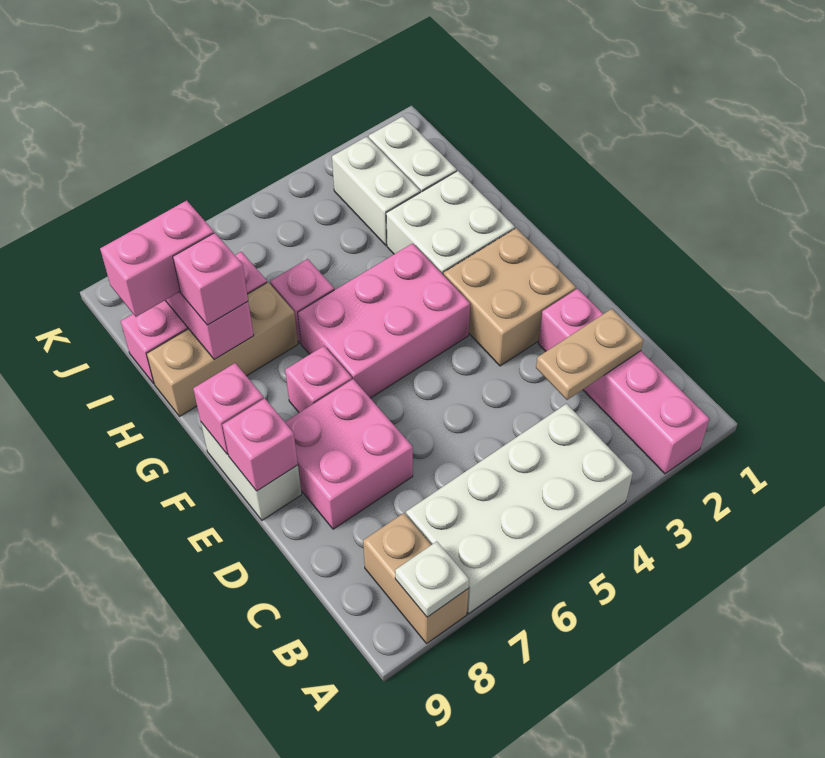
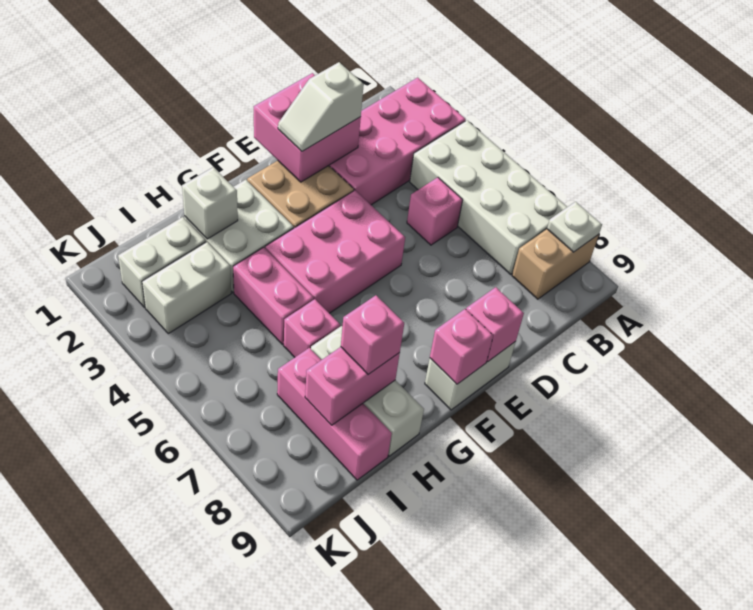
pink brick A2:D2 level 1 -> pink brick A2:D3 level 1
tan plate C2:C3 level 2 -> none
none -> white slope D2:E2 level 3 top D
pink brick D7:E8 level 1 -> pink brick D1:E2 level 2
pink brick F4:G6 level 1 -> pink brick E4:G5 level 1
pink brick F7 level 1 -> pink brick C5 level 1
none -> white brick H2 level 2
tan brick H7:H9 level 1 -> white brick H7:H9 level 1
pink brick I8:I9 level 3 -> pink brick H4:H5 level 1

